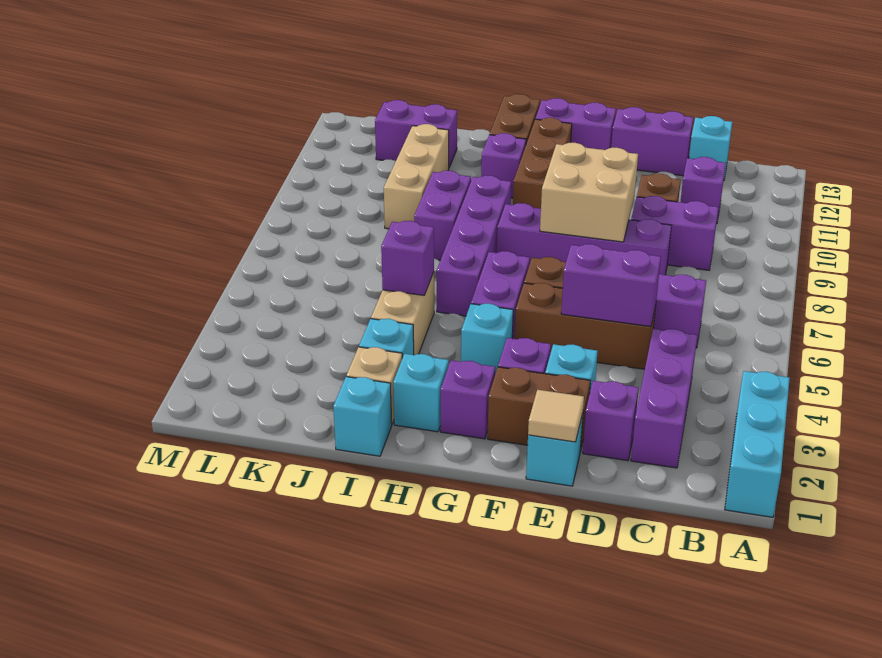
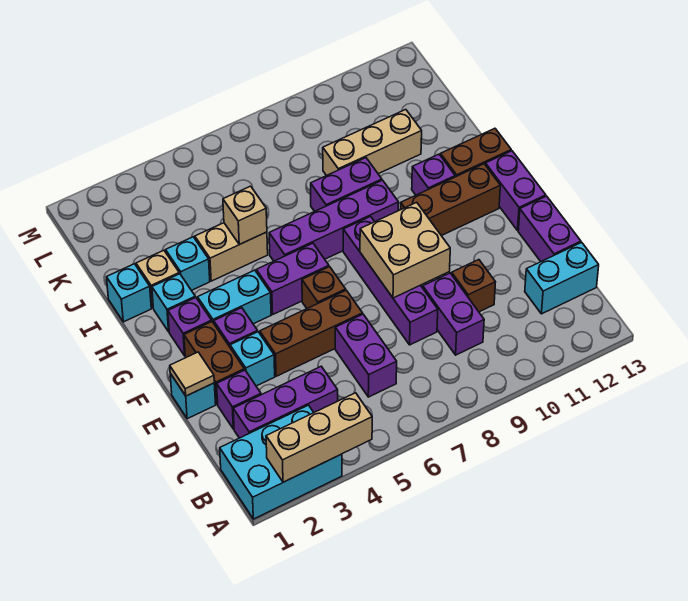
cyan brick A1:A3 level 1 -> cyan brick A1:B3 level 1
none -> tan brick A2:A4 level 2
purple brick C11 level 1 -> none
cyan brick C13 level 1 -> cyan brick C12:C13 level 1
brown brick D5:F5 level 1 -> brown brick E4:E6 level 1
purple brick D5:E5 level 2 -> none
cyan brick G4 level 1 -> cyan brick G3:G4 level 1
purple brick I5 level 2 -> tan brick I5 level 2
purple brick J12:K12 level 1 -> none

